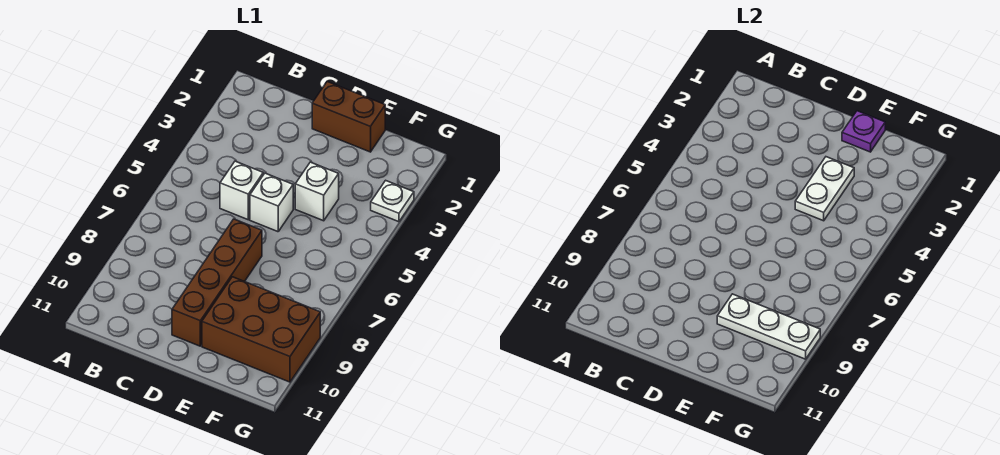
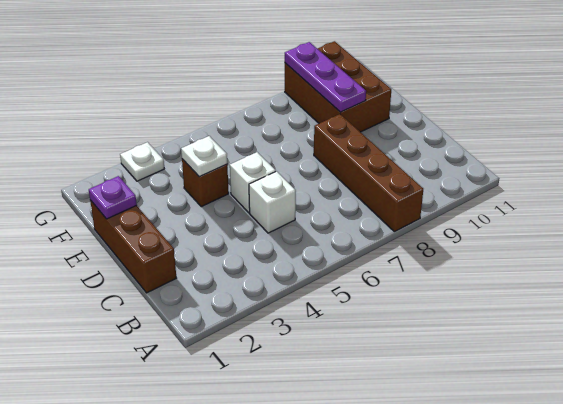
brown brick D1:E1 level 1 -> brown brick C1:E1 level 1
brown brick D7:D10 level 1 -> brown brick A8:D8 level 1
white plate E3:E4 level 2 -> white plate E4 level 2
white brick E4 level 1 -> brown brick E4 level 1
white plate E9:G9 level 2 -> purple plate E9:G9 level 2

